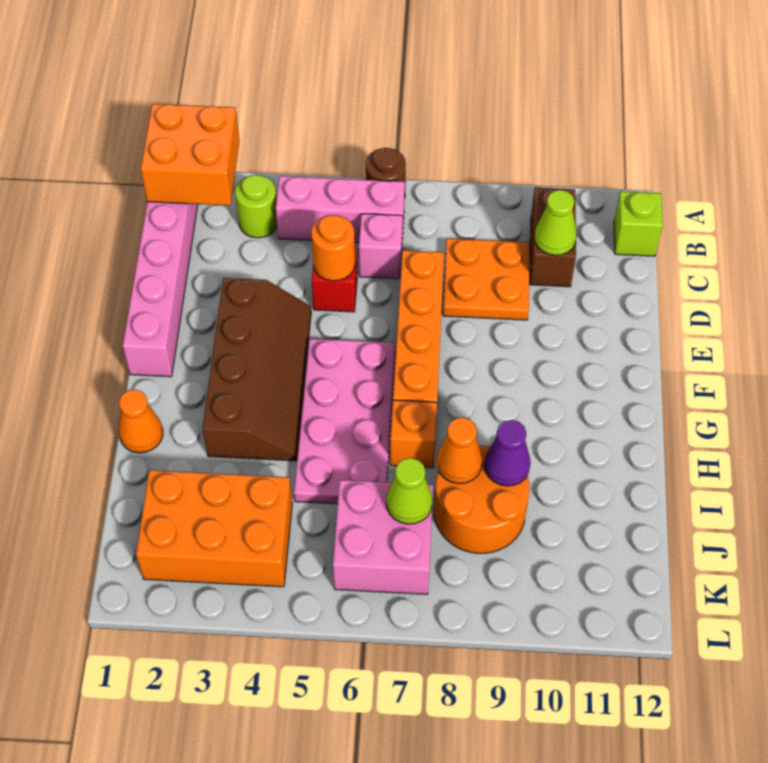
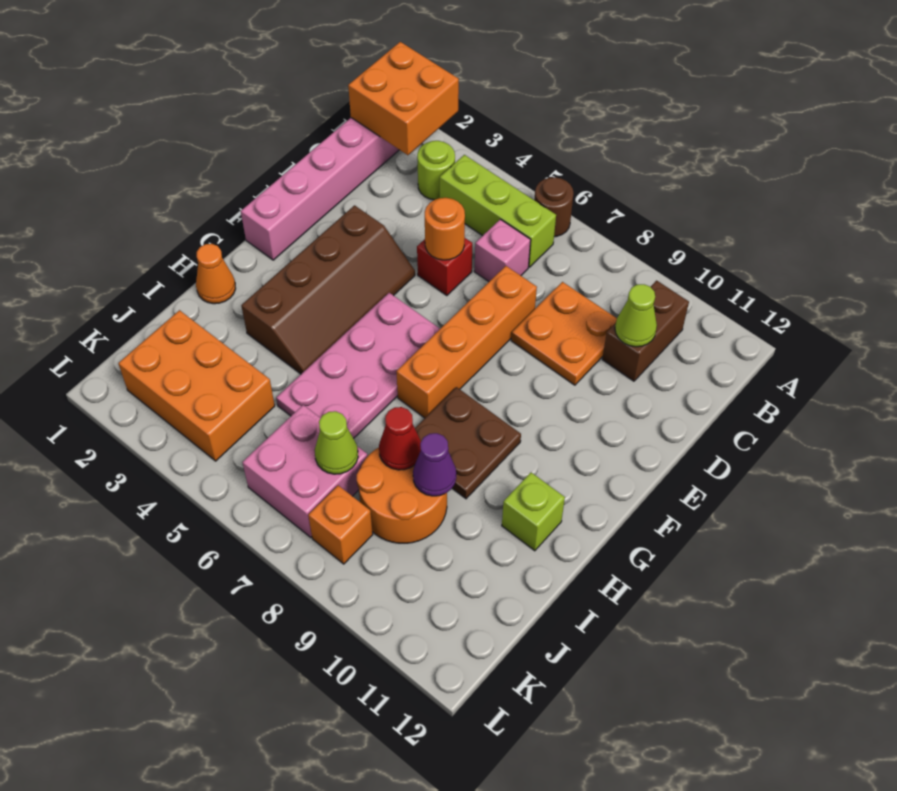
pink brick B4:B6 level 1 -> lime brick B4:B6 level 1
lime brick B12 level 1 -> lime brick H11 level 1
none -> brown plate G8:H9 level 1
orange brick H7 level 1 -> orange brick K8 level 1
orange cone I8 level 2 -> red cone I8 level 2

